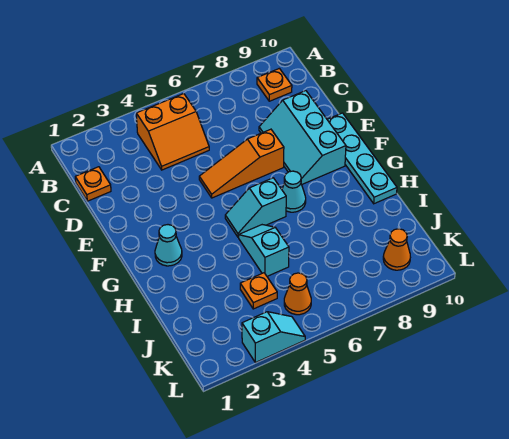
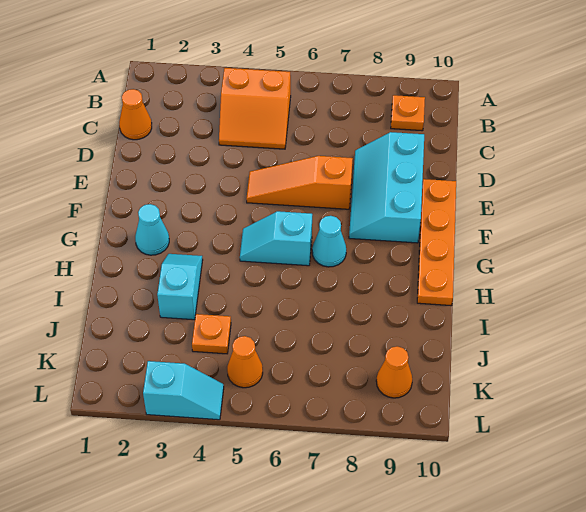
orange plate C1 level 1 -> orange cone C1 level 1
cyan plate E10:H10 level 1 -> orange plate E10:H10 level 1
cyan slope H5:I5 level 1 top I -> cyan slope H3:I3 level 1 top I

